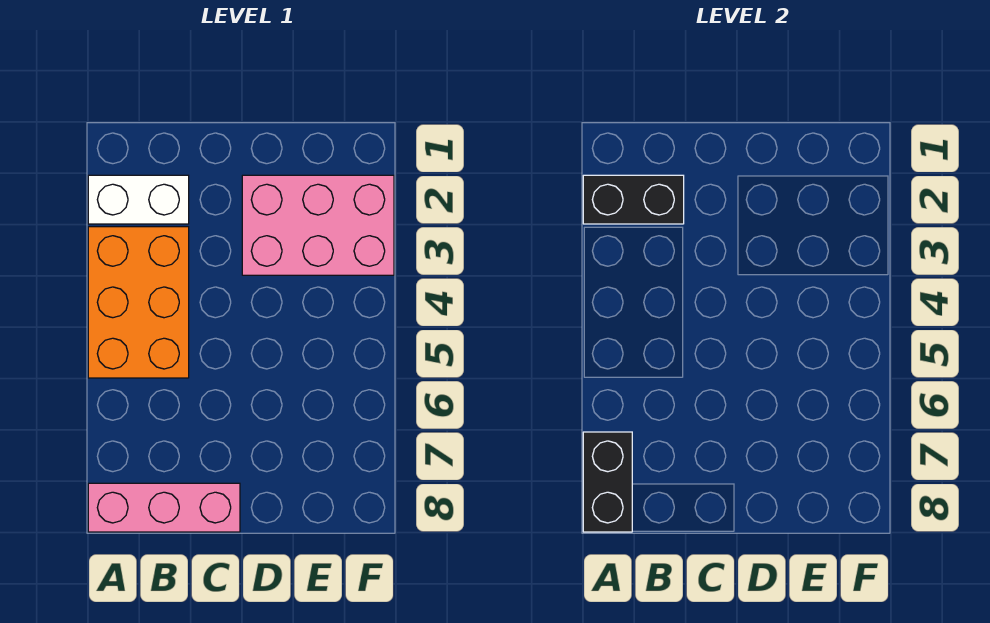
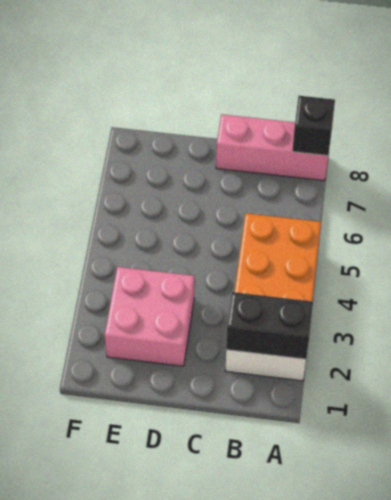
black brick A7:A8 level 2 -> black brick A8 level 2
pink brick D2:F3 level 1 -> pink brick D2:E3 level 1

